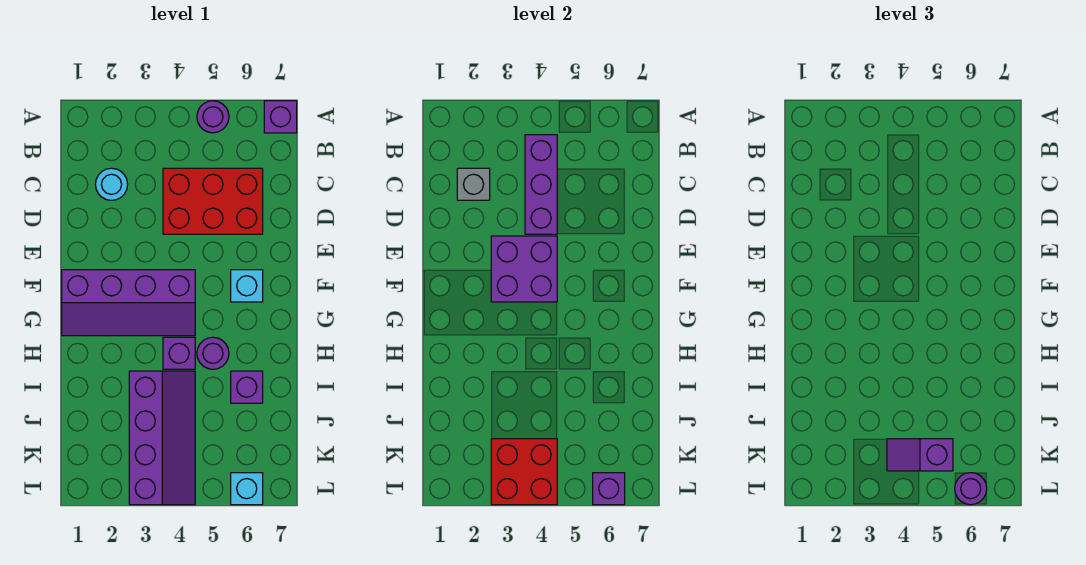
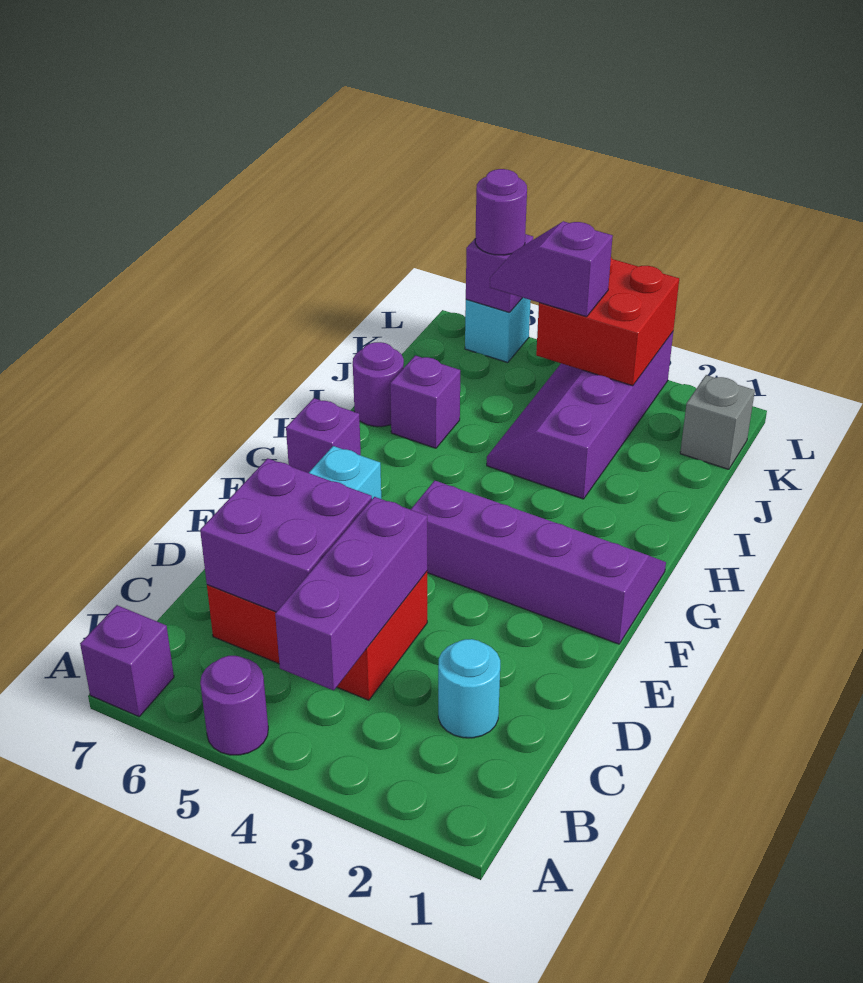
grey brick C2 level 2 -> grey brick K1 level 1
purple brick E3:F4 level 2 -> purple brick C5:D6 level 2
purple brick H4 level 1 -> purple brick G7 level 1
purple round brick H5 level 1 -> purple round brick I7 level 1
purple slope K4:K5 level 3 top 5 -> purple slope K4:K5 level 3 top 4

